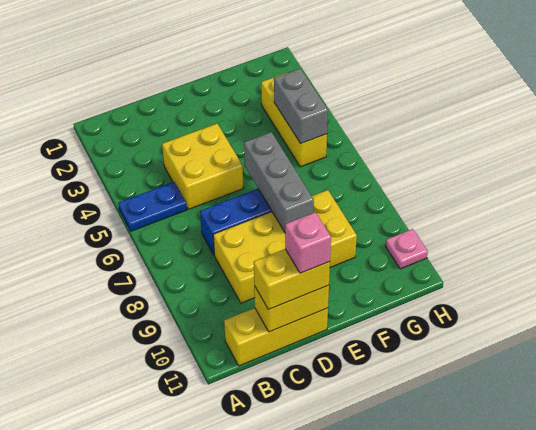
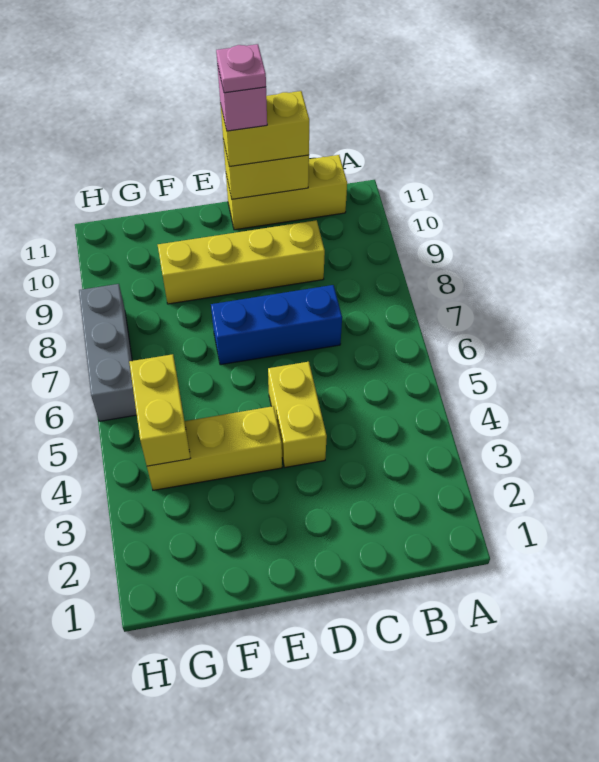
blue plate A5:B5 level 1 -> none
yellow brick C4:D5 level 1 -> yellow brick D4:D5 level 1
yellow brick C8:F9 level 1 -> yellow brick C9:F9 level 1
grey brick E6:E8 level 2 -> grey brick H6:H8 level 1
yellow brick G3:G5 level 1 -> yellow brick E4:G4 level 1
grey brick G4:G5 level 2 -> yellow brick G4:G5 level 2
pink plate H10 level 1 -> pink plate D11 level 5

